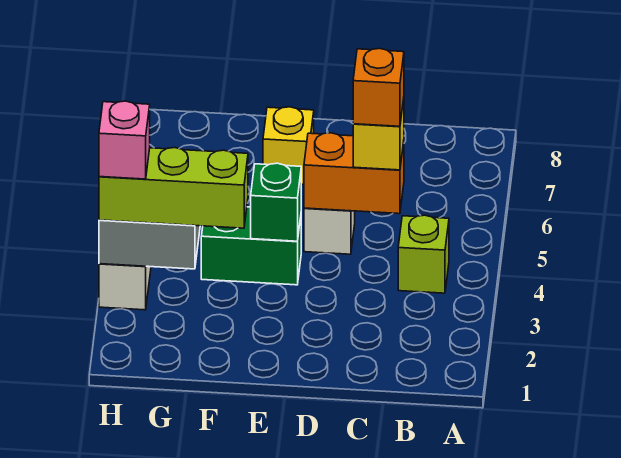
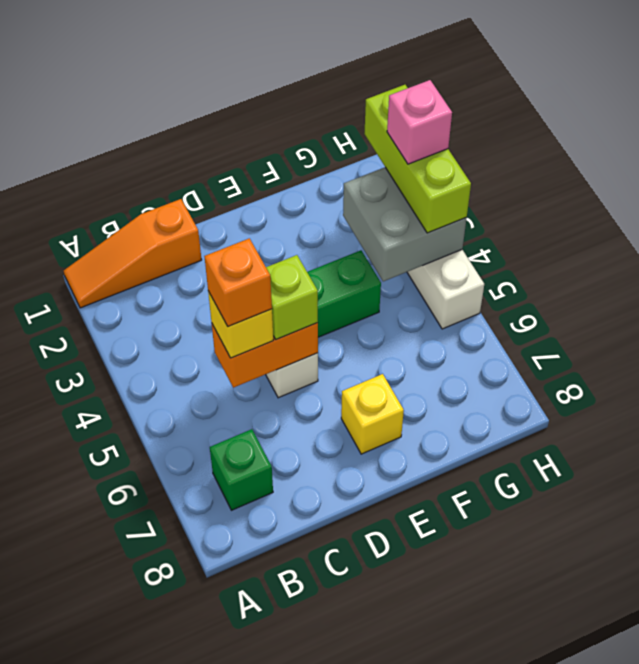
none -> orange slope A1:C1 level 1 top C
lime brick B4 level 1 -> lime brick D5 level 3
green brick E4 level 2 -> green brick B7 level 1
lime brick F3:H3 level 3 -> lime brick H2:H4 level 3

